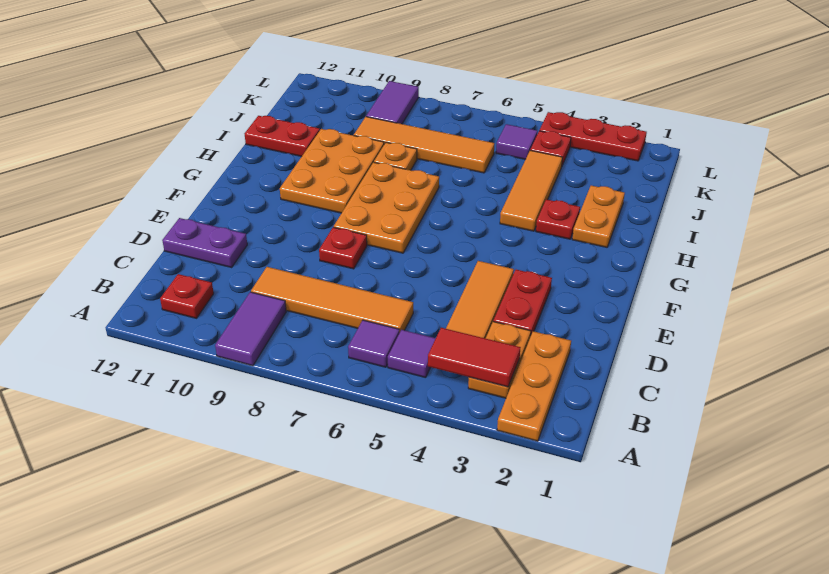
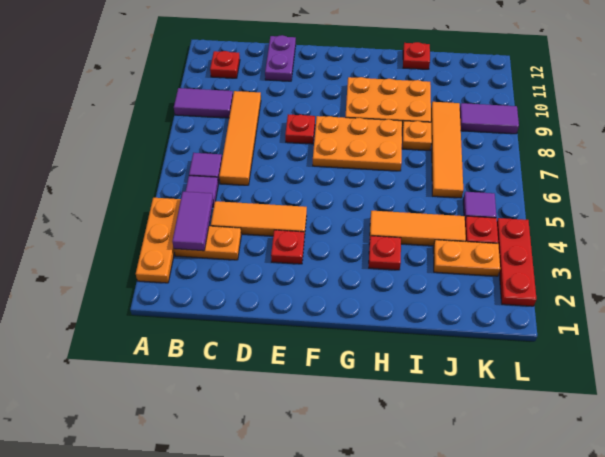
orange plate A2:C2 level 1 -> orange plate A2:A4 level 1
red tile B3:B4 level 2 -> purple tile B3:B4 level 2
red plate D3:E3 level 1 -> red plate E3 level 1
orange plate H2:I2 level 1 -> orange plate J3:K3 level 1
red plate I11:I12 level 1 -> red plate I12 level 1

